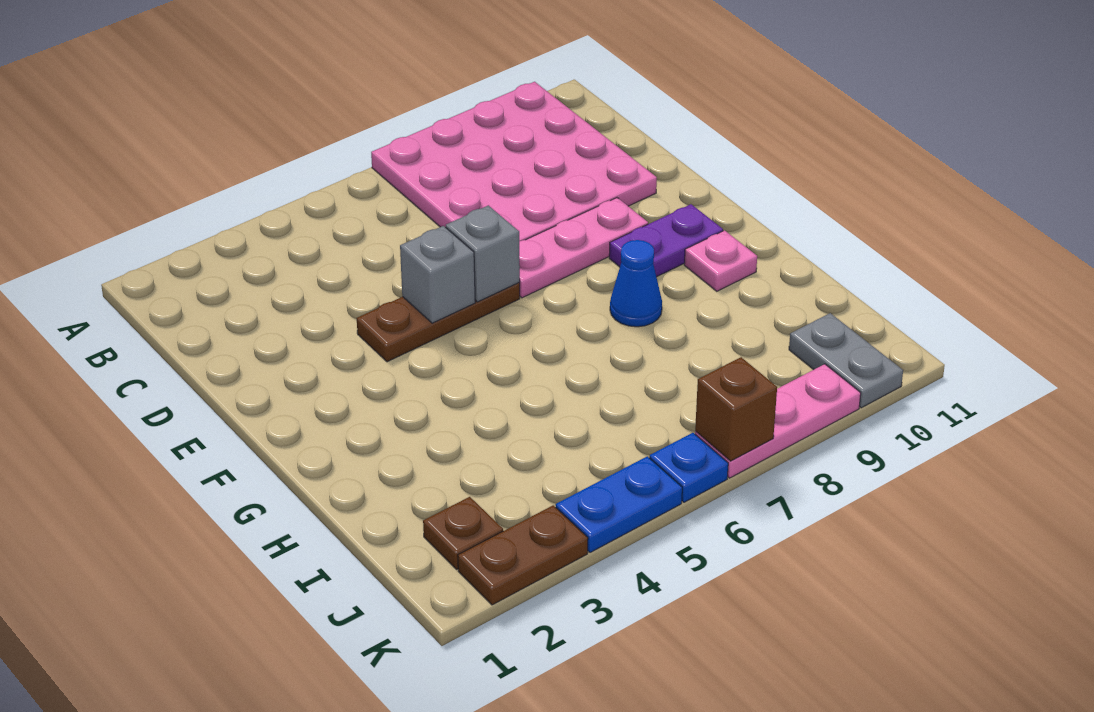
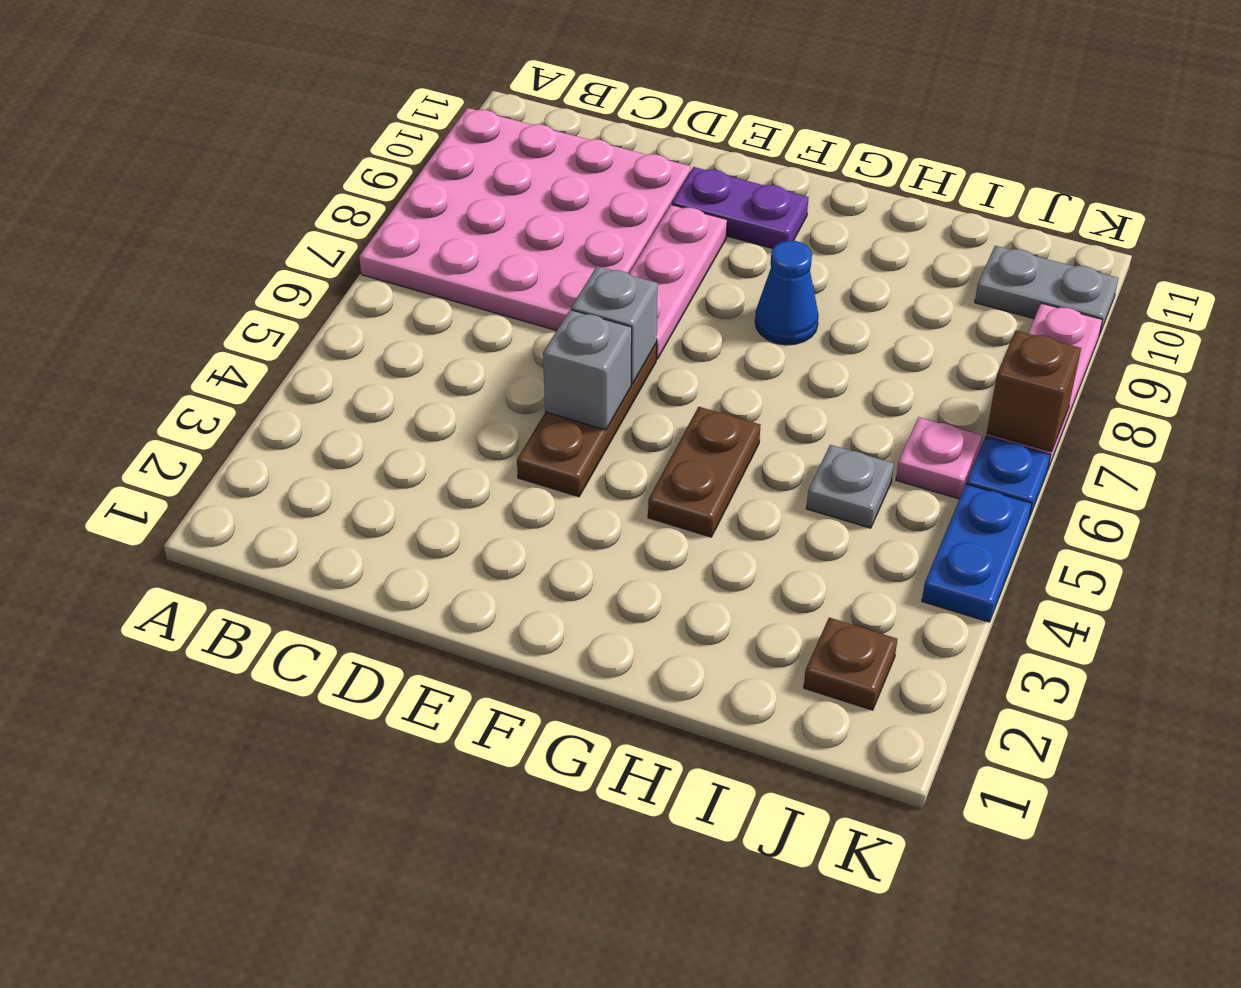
purple plate F9:F10 level 1 -> purple plate E10:F10 level 1
pink plate G10 level 1 -> pink plate J6 level 1
none -> grey plate I5 level 1
brown plate K2:K3 level 1 -> brown plate G4:G5 level 1

